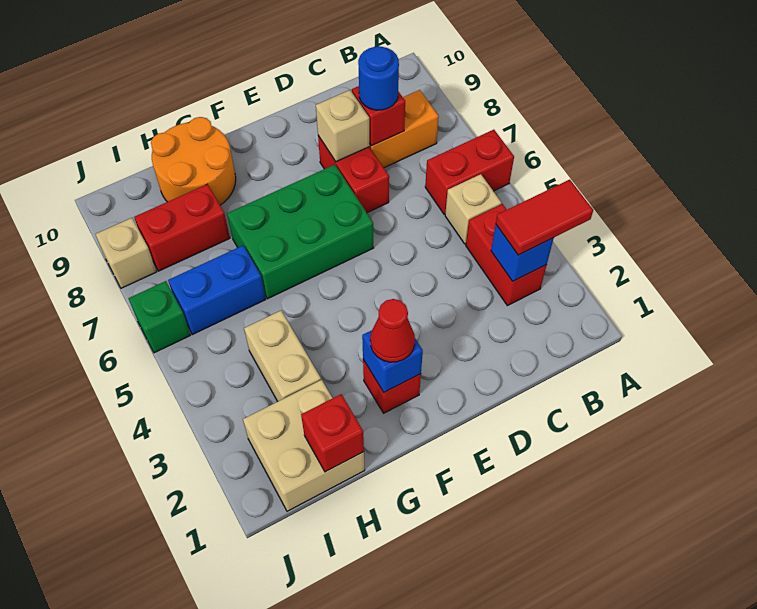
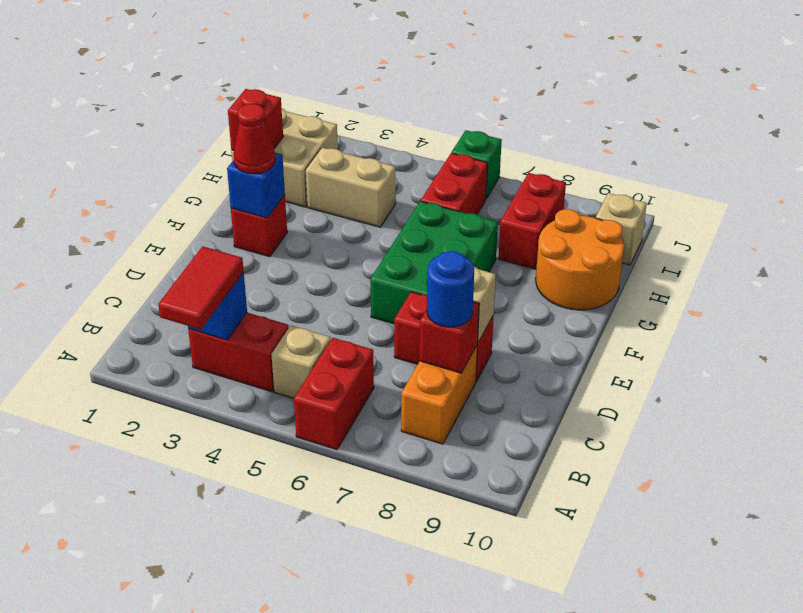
blue brick H6:I6 level 1 -> red brick H6:I6 level 1
tan brick J8 level 1 -> tan brick I10 level 1

